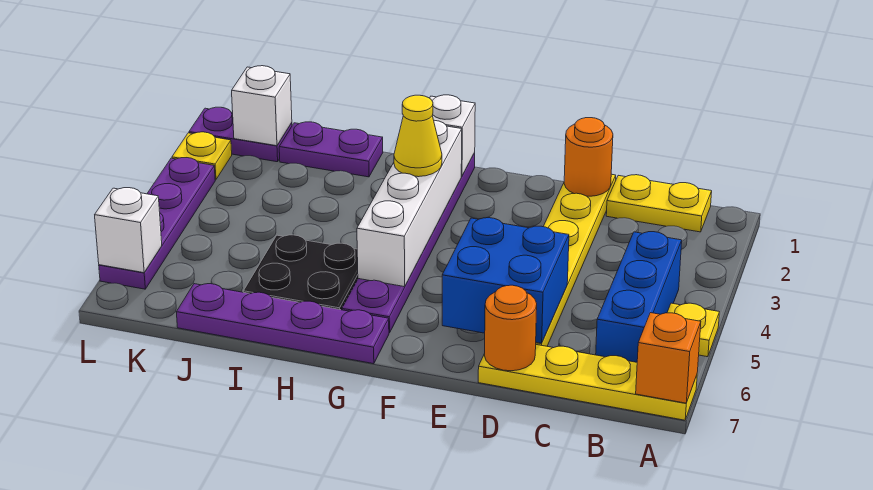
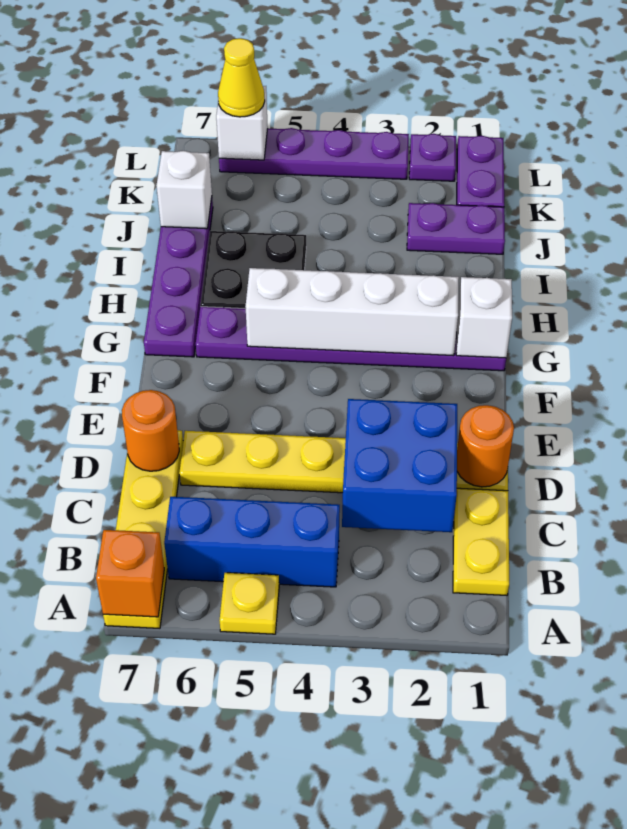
blue brick D5:E6 level 2 -> blue brick C2:D3 level 2
yellow cone G3 level 3 -> yellow cone L6 level 3
purple plate I1:J1 level 1 -> purple plate J1:J2 level 1
white brick K1 level 2 -> white brick J7 level 2
yellow plate L2 level 1 -> purple plate L2 level 1

